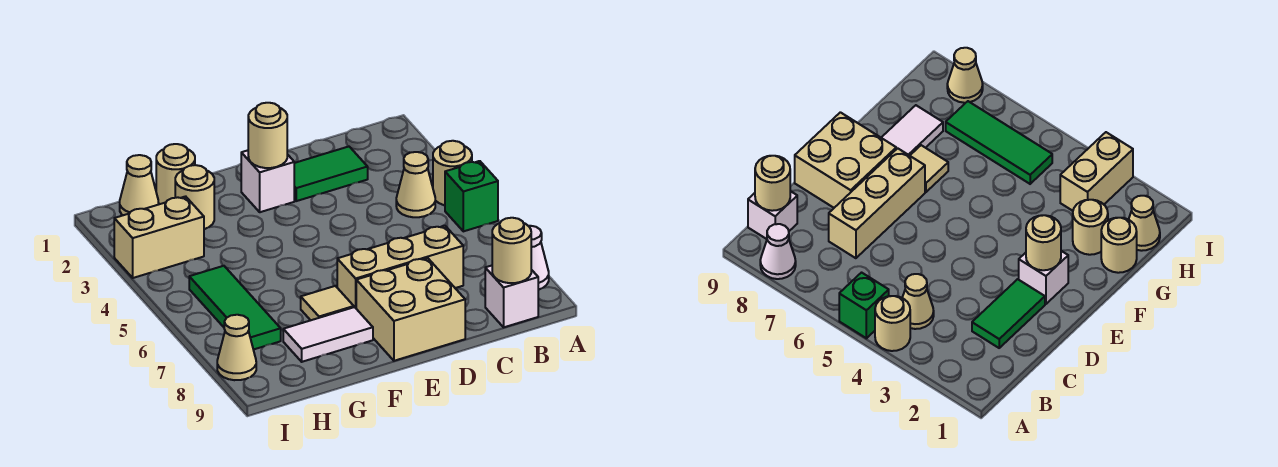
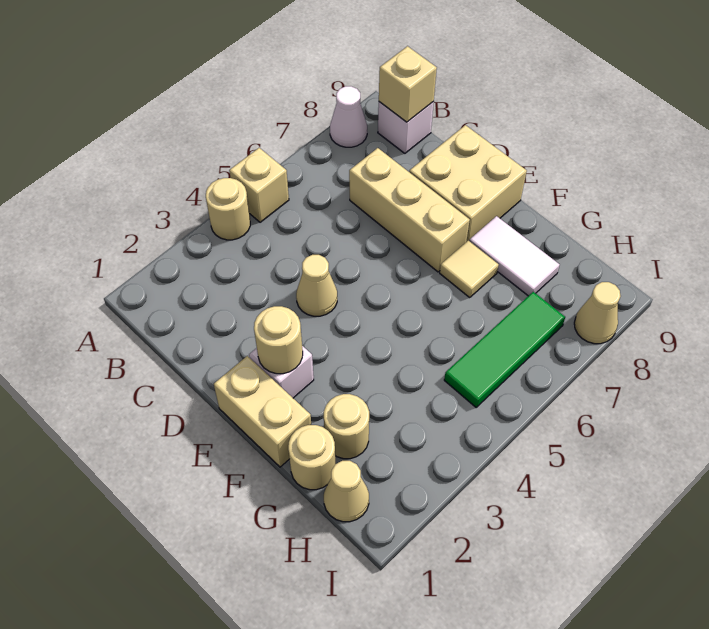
green brick A5 level 1 -> tan brick A5 level 1
tan cone B4 level 1 -> tan cone D4 level 1
tan round brick B9 level 2 -> tan brick B9 level 2
green tile C2:D2 level 1 -> none
tan brick H3:I3 level 1 -> tan brick E1:F1 level 1

